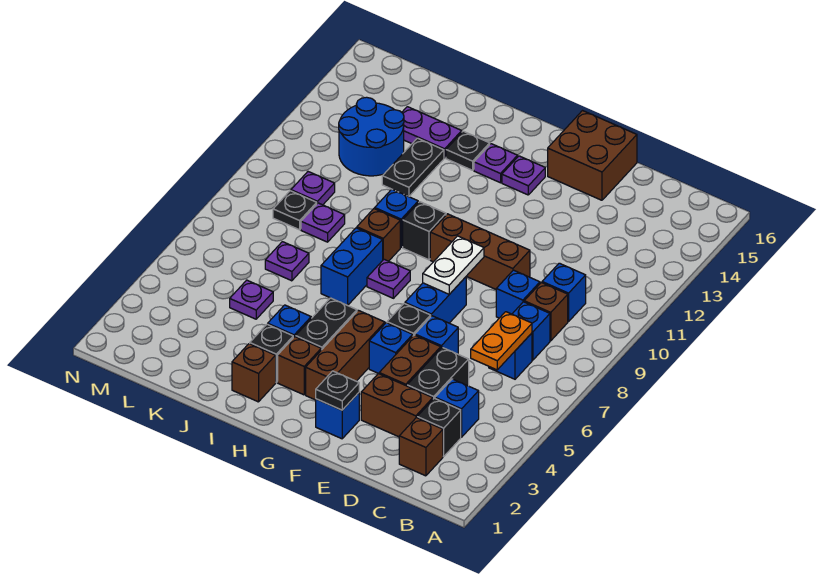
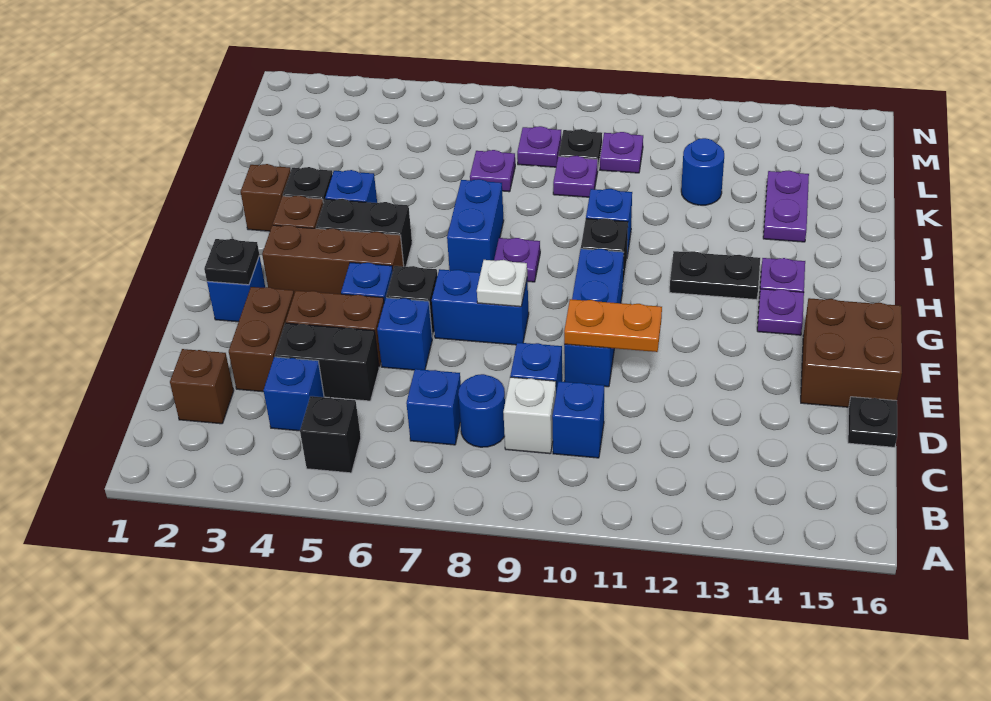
black brick C3 level 1 -> black brick B5 level 1
orange plate C6:C7 level 2 -> orange plate E10:E11 level 2
blue brick C8 level 1 -> blue round brick C8 level 1
brown brick C9 level 1 -> white brick C9 level 1
brown brick E10:G10 level 1 -> blue brick E10:G10 level 1
white plate F8:F9 level 2 -> white plate F8 level 2
blue brick I7:I8 level 1 -> blue brick H7:I7 level 1
brown brick I9 level 1 -> none
black plate I14 level 1 -> black plate D16 level 1
black plate J12:J13 level 1 -> black plate H12:H13 level 1
purple plate K5 level 1 -> purple plate L8 level 1
blue round brick K12:L13 level 1 -> blue round brick K12 level 1

